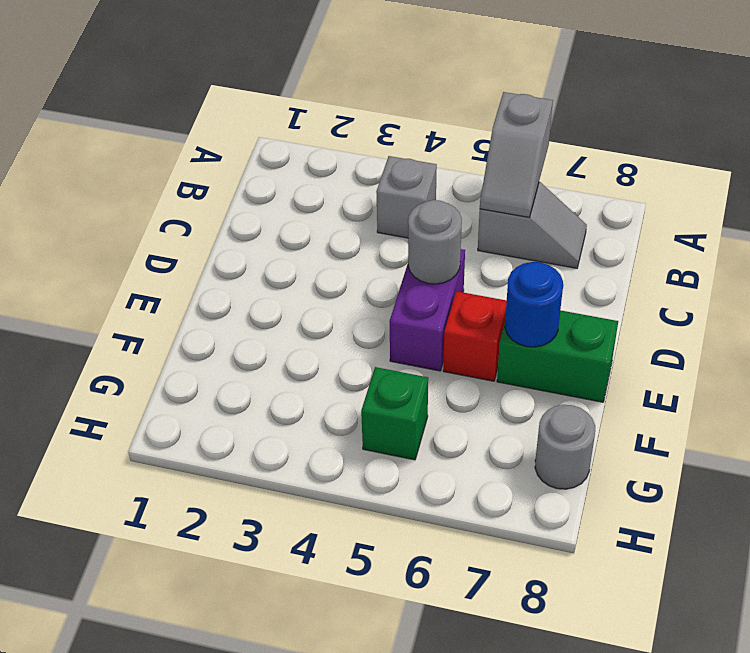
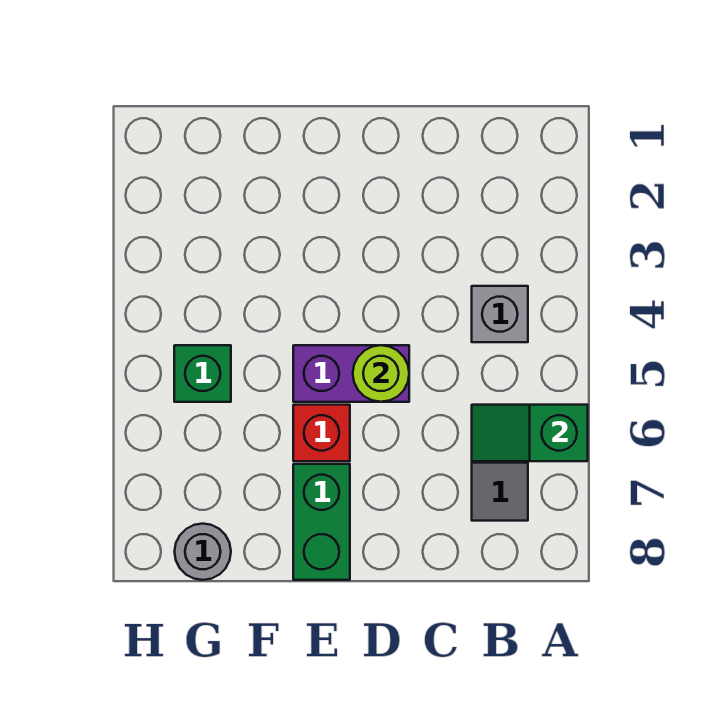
grey slope A6:B6 level 2 top A -> green slope A6:B6 level 2 top A
grey round brick D5 level 2 -> lime round brick D5 level 2
blue round brick E7 level 2 -> none

